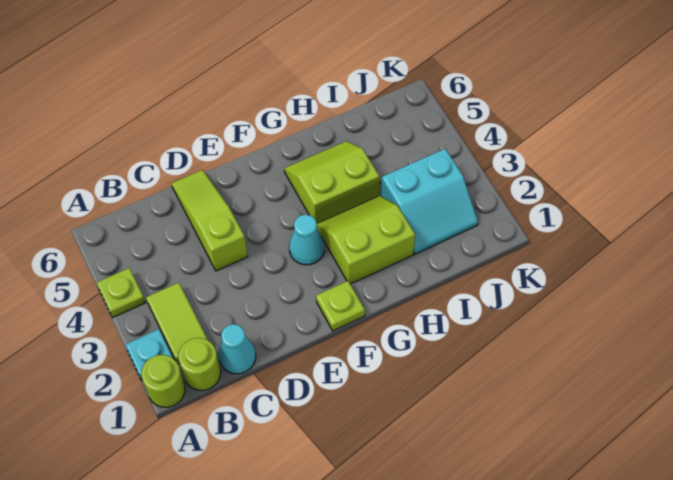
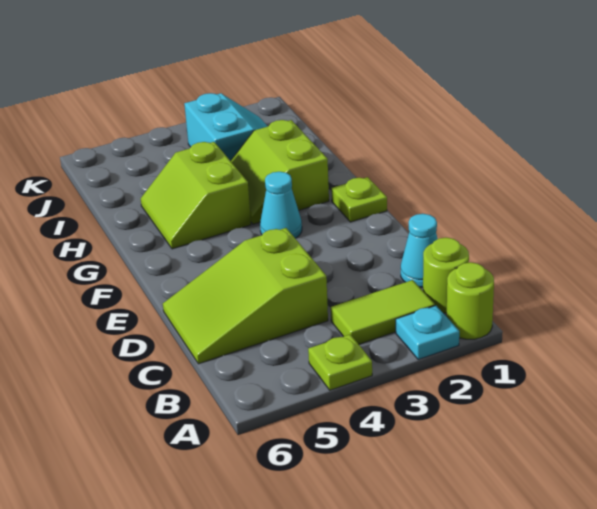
lime slope D4:D6 level 1 top 4 -> lime slope C4:D6 level 1 top 4

